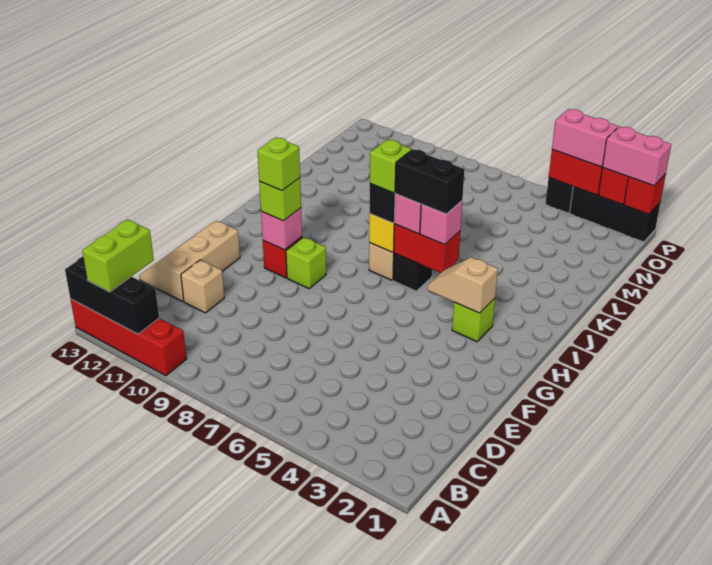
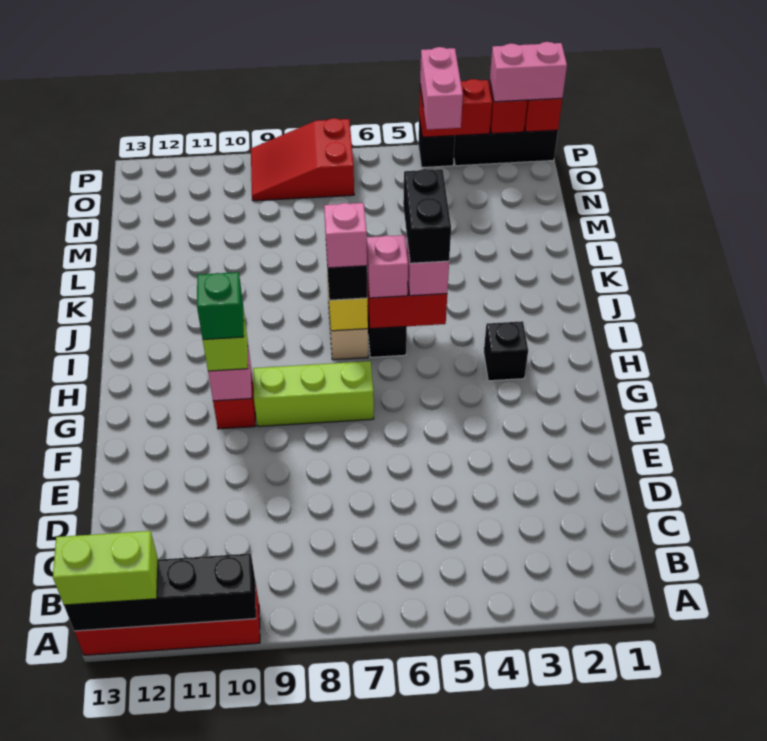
black brick A11:A13 level 2 -> black brick A10:A13 level 2
lime brick A12:B12 level 3 -> lime brick A12:A13 level 3
tan brick D11 level 1 -> none
tan slope D12:F13 level 1 top 12 -> none
lime brick G9 level 1 -> lime brick G7:G9 level 1
lime brick G10 level 4 -> green brick G10 level 4
lime brick H3 level 1 -> black brick H3 level 1
tan slope H3:H4 level 2 top 3 -> none
black brick I5:I6 level 4 -> black brick I5:J5 level 4
lime brick I7 level 4 -> pink brick I7 level 4
none -> red slope O7:P9 level 1 top 7
pink brick P3:P4 level 3 -> pink brick O4:P4 level 3

